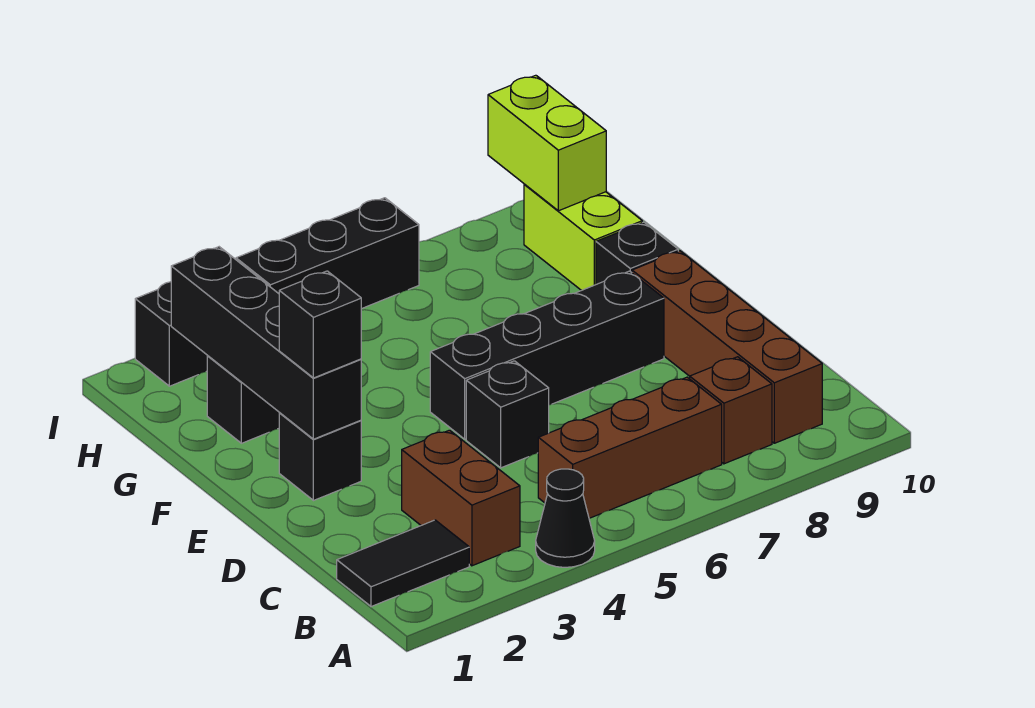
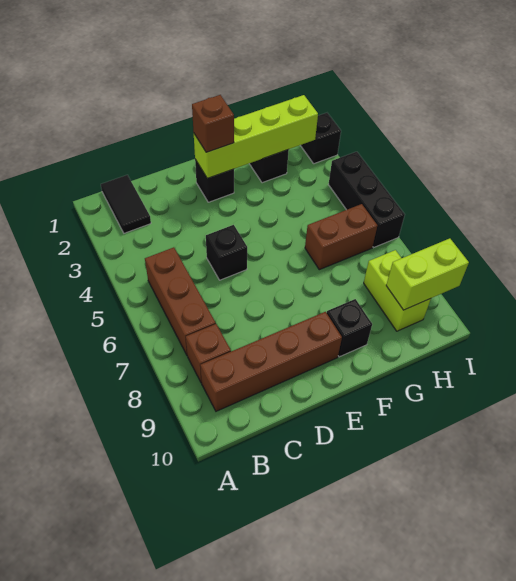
black cone A4 level 1 -> none
brown brick B3:C3 level 1 -> brown brick G6:H6 level 1
black brick E2:H2 level 2 -> lime brick E2:H2 level 2
black brick E2 level 3 -> brown brick E2 level 3
black brick E5:E8 level 1 -> none
lime brick G9:H9 level 1 -> lime brick H8:H9 level 1

